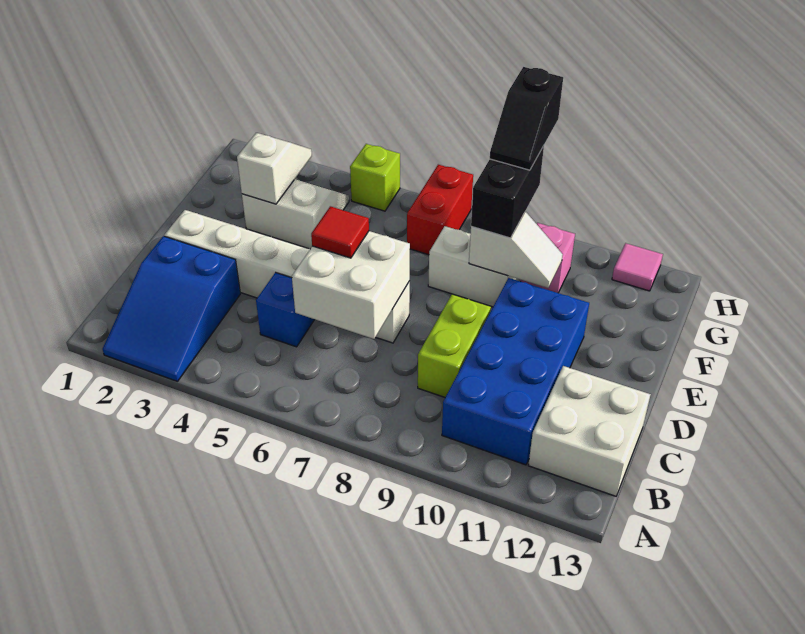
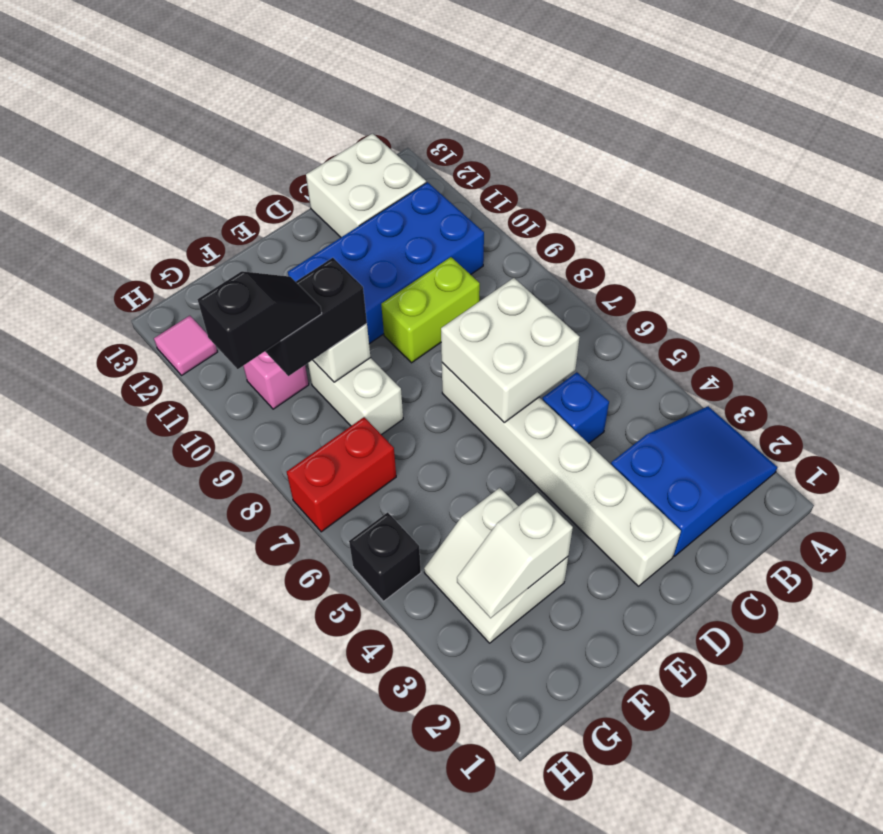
red tile D6 level 3 -> none
lime brick H5 level 1 -> black brick H5 level 1

